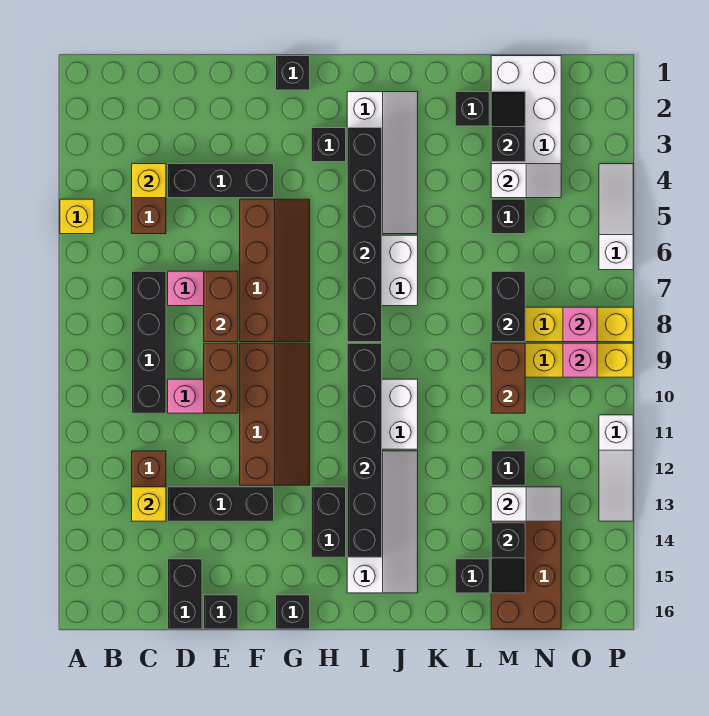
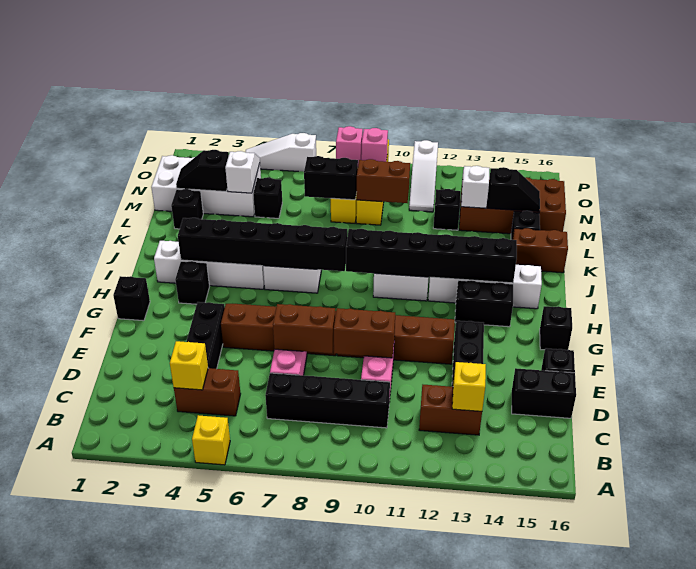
none -> brown brick K15:K16 level 1
white slope P11:P13 level 1 top 11 -> white slope N11:P11 level 1 top P

